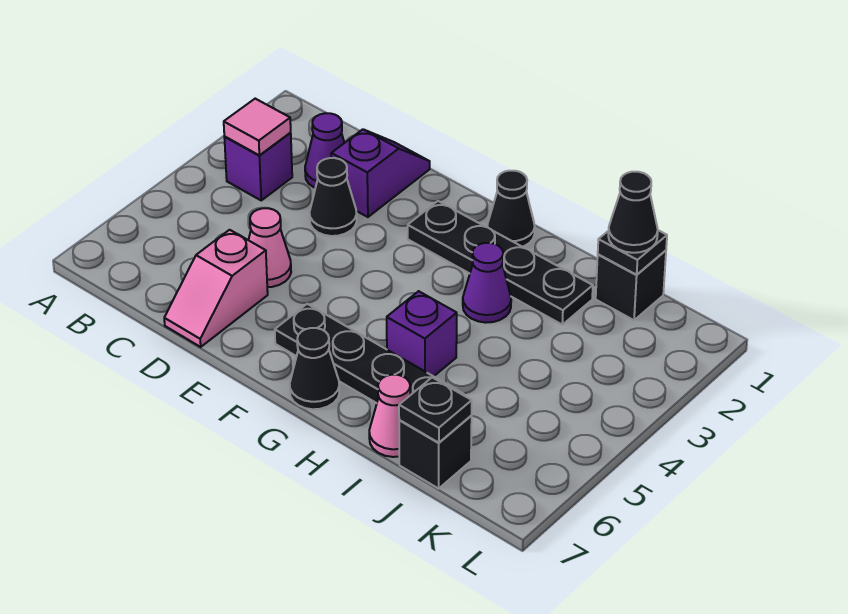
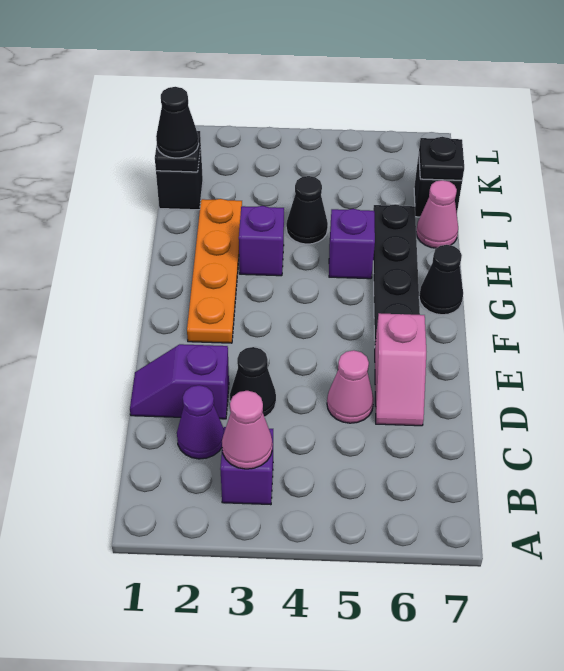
pink tile B3 level 2 -> pink cone B3 level 2
pink slope D6:D7 level 1 top 6 -> pink slope D6:E6 level 1 top E
black plate F2:I2 level 1 -> orange plate F2:I2 level 1
black cone G1 level 1 -> black cone I4 level 1
purple cone H3 level 1 -> purple brick H3 level 1

